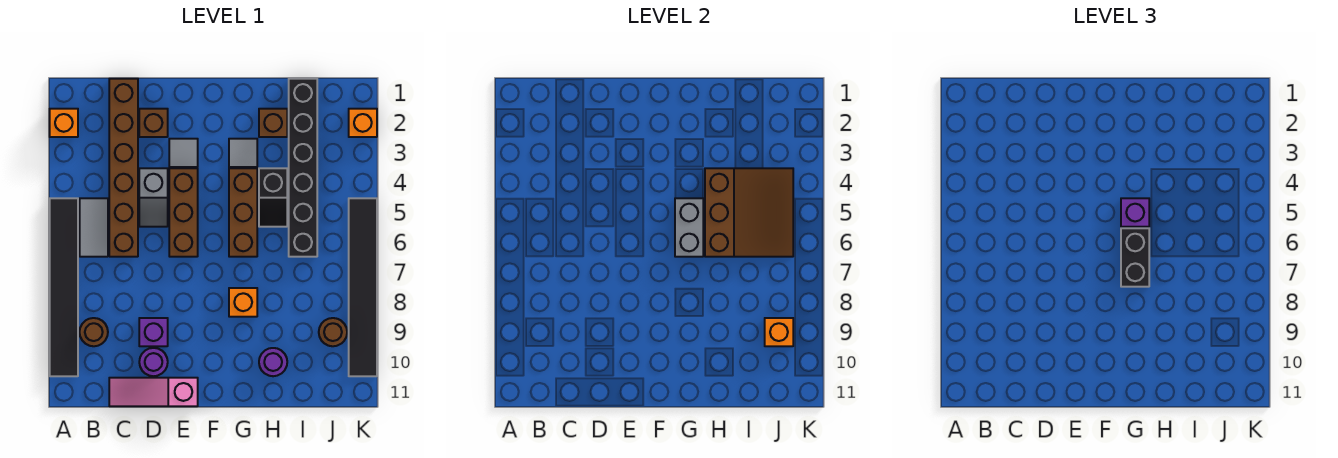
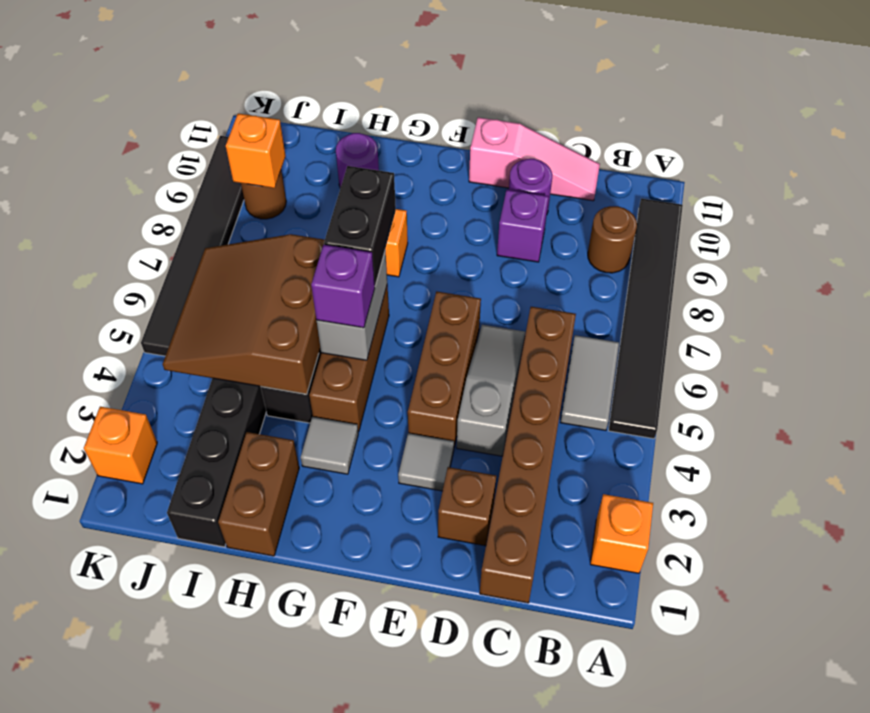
grey slope D4:D5 level 1 top 4 -> grey slope D4:D6 level 1 top 4
brown brick H2 level 1 -> brown brick H1:H2 level 1

